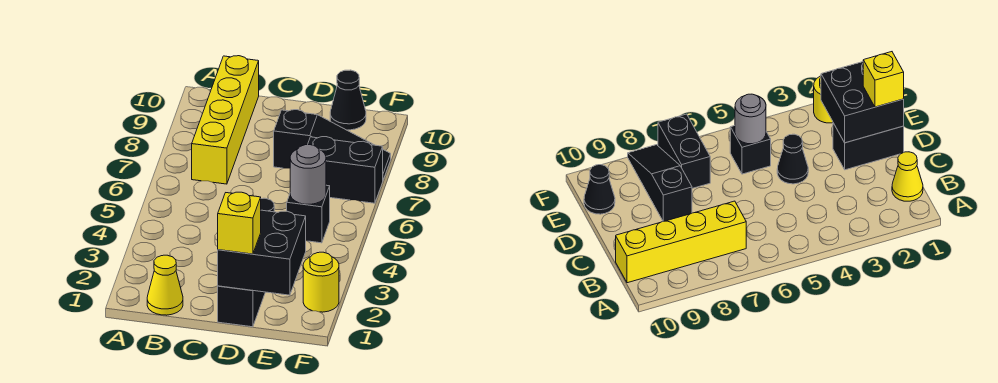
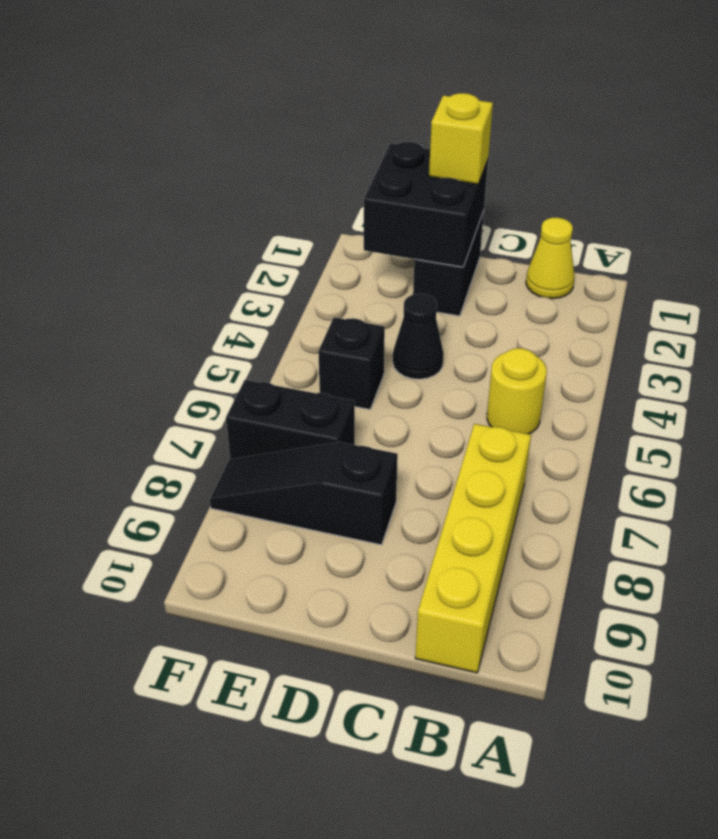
grey round brick E5 level 2 -> none
black cone E10 level 1 -> none
yellow round brick F2 level 1 -> yellow round brick B5 level 1

